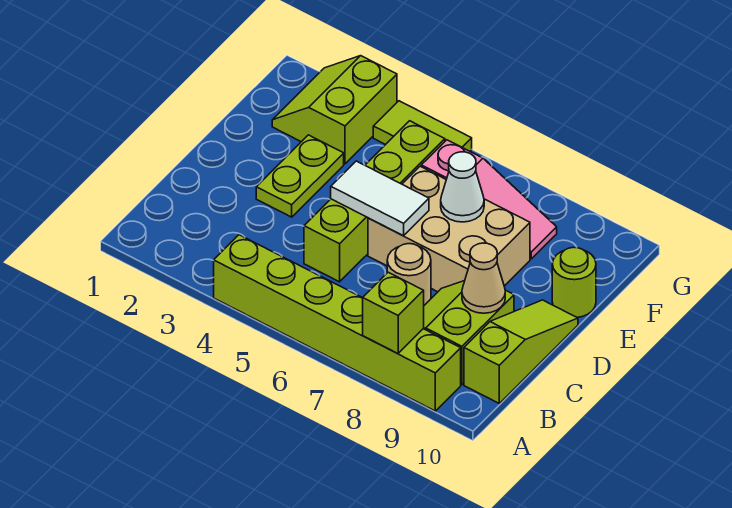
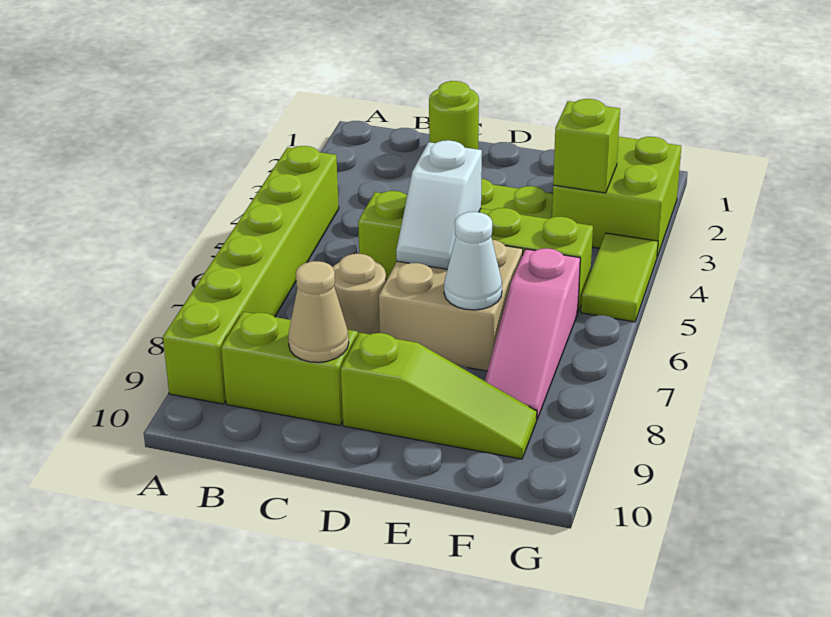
lime brick A8 level 2 -> lime brick F3 level 2
lime slope B10:D10 level 1 top B -> lime slope D9:F9 level 1 top D
white tile D5:D6 level 2 -> white slope D5:D6 level 2 top 5
tan brick D6:E8 level 1 -> tan brick D6:E7 level 1
lime round brick E10 level 1 -> lime round brick C1 level 1
lime slope F2:G3 level 1 top 3 -> lime brick F2:G3 level 1

